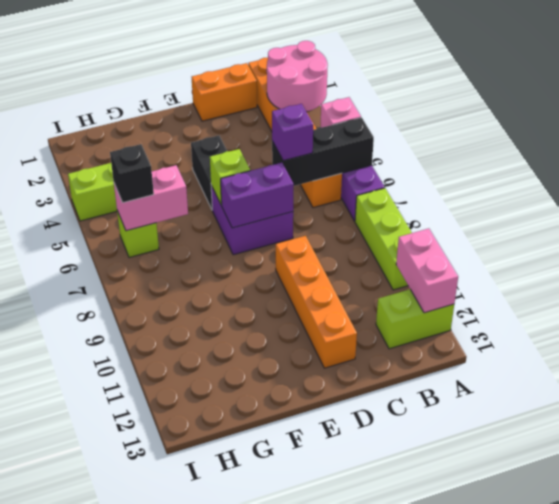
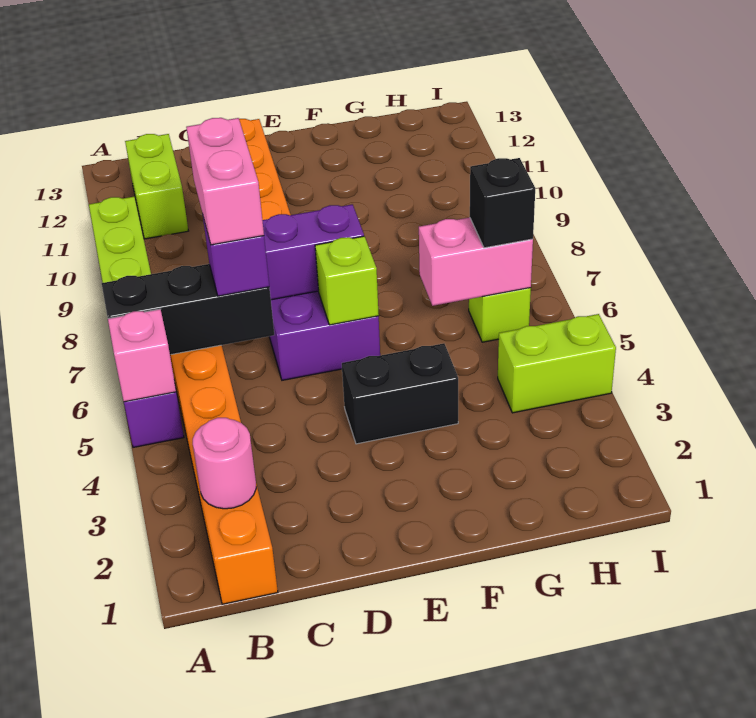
pink round brick A2:B3 level 2 -> pink round brick B2 level 2
pink brick A11:A12 level 2 -> pink brick C6:C7 level 4
lime brick A12:B12 level 1 -> lime brick B11:B12 level 1
orange brick C1:D1 level 1 -> none
black brick E4:E5 level 1 -> black brick E4:F4 level 1

